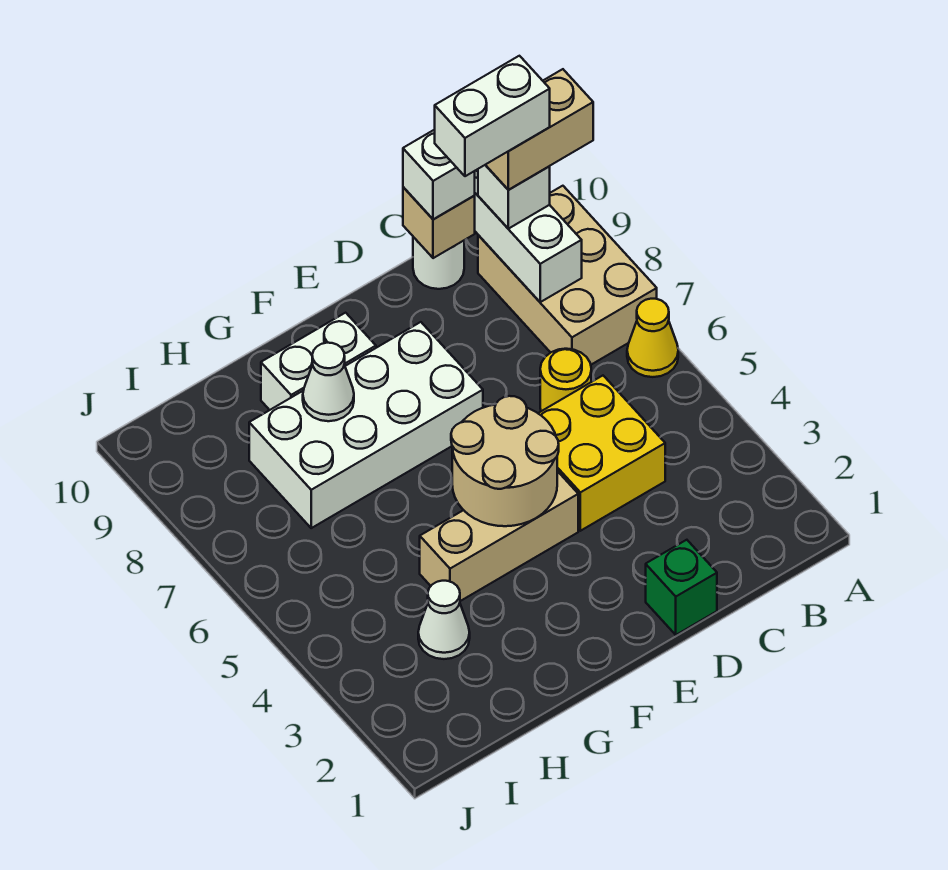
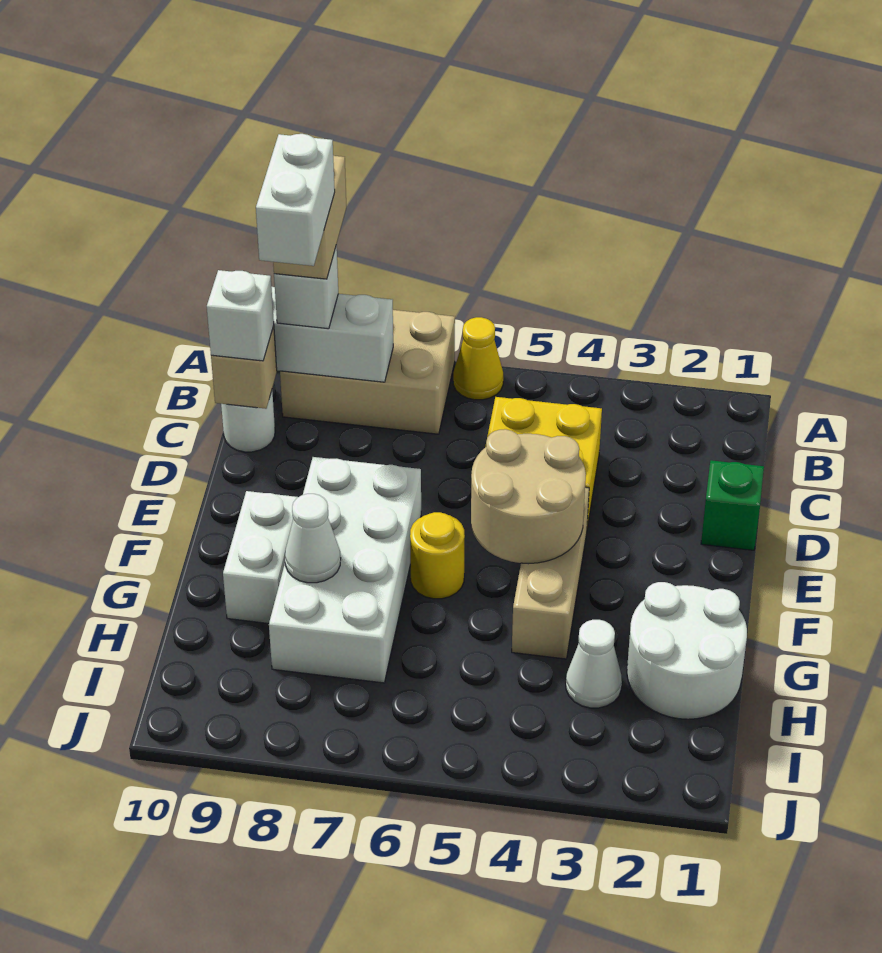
yellow round brick C6 level 1 -> yellow round brick F6 level 1
none -> white round brick G1:H2 level 1

